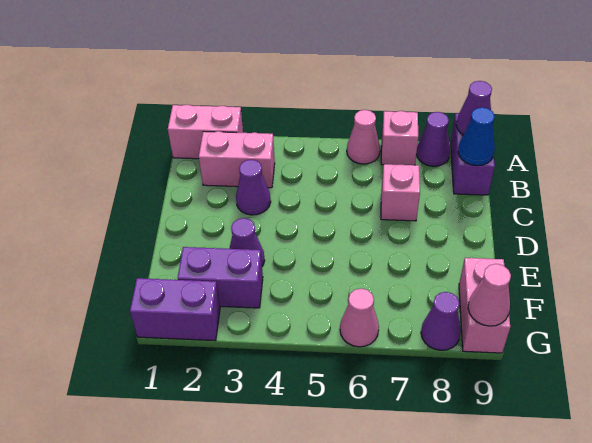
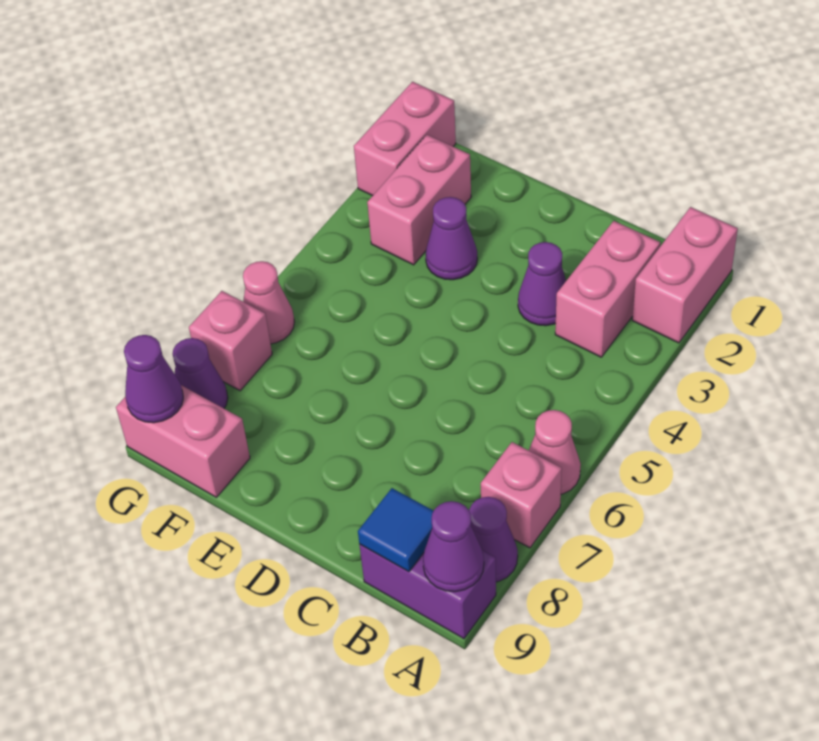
blue cone B9 level 2 -> blue tile B9 level 2
pink brick C7 level 1 -> pink brick G7 level 1
purple brick F2:F3 level 1 -> pink brick F2:F3 level 1
purple brick G1:G2 level 1 -> pink brick G1:G2 level 1
pink cone G9 level 2 -> purple cone G9 level 2

